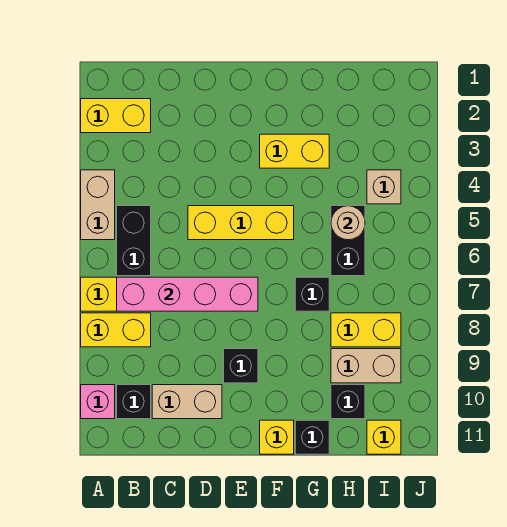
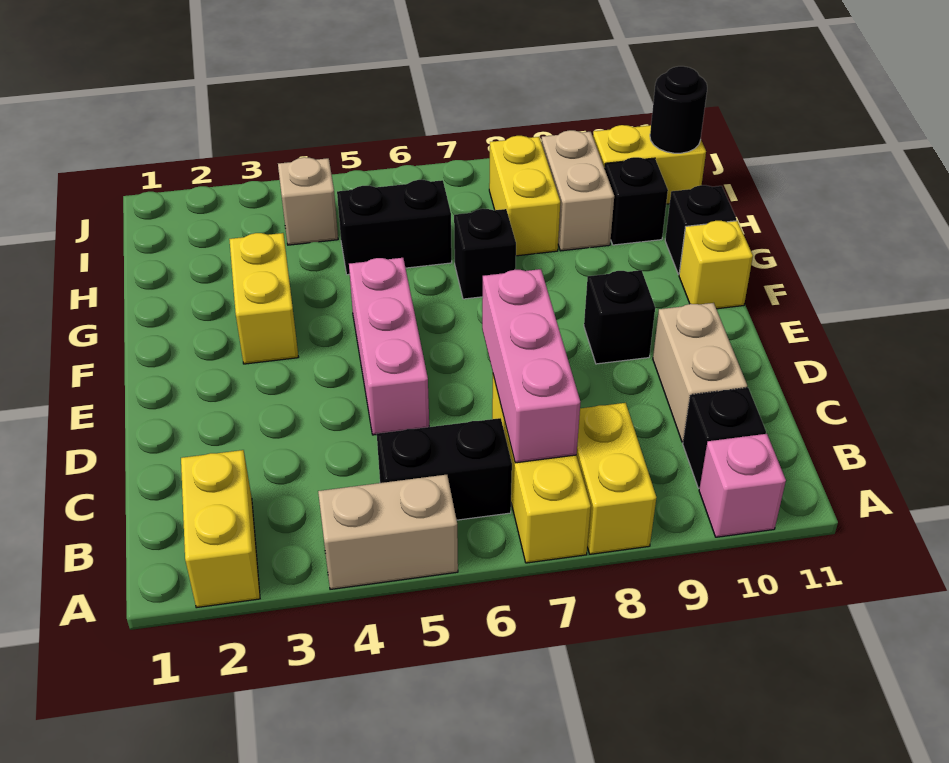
pink brick B7:E7 level 2 -> pink brick B7:D7 level 2
yellow brick D5:F5 level 1 -> pink brick D5:F5 level 1
tan round brick H5 level 2 -> none
yellow brick I11 level 1 -> yellow brick I10:I11 level 1
none -> black round brick I11 level 2

